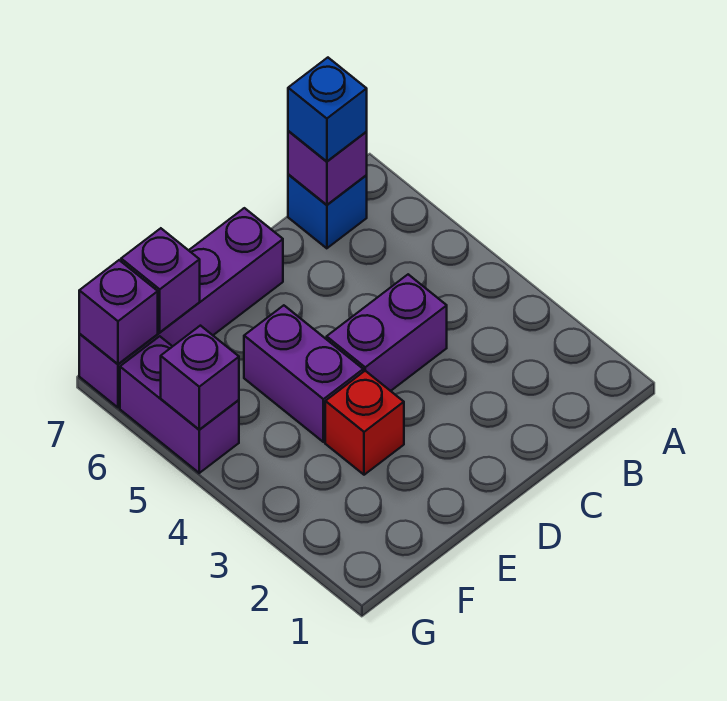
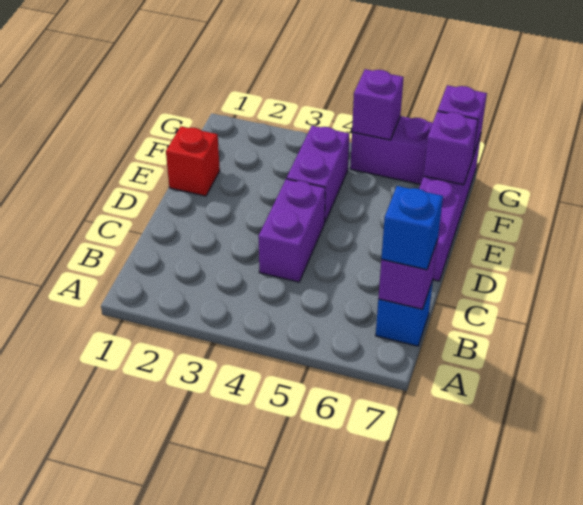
red brick E3 level 1 -> red brick E1 level 1
purple brick E4:E5 level 1 -> purple brick E4:F4 level 1

